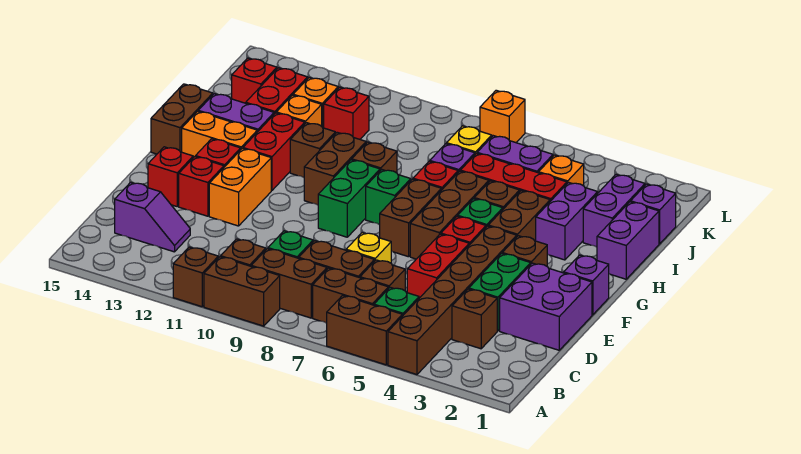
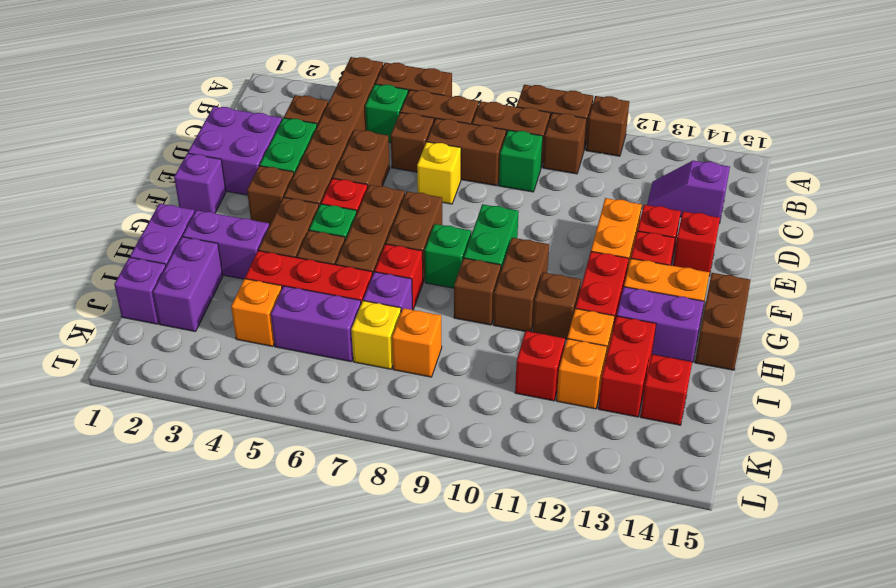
red brick D5:E5 level 1 -> brown brick D5:E5 level 1
purple brick H3:I3 level 1 -> purple brick H2:H3 level 1
orange brick L7 level 1 -> orange brick J8 level 1

